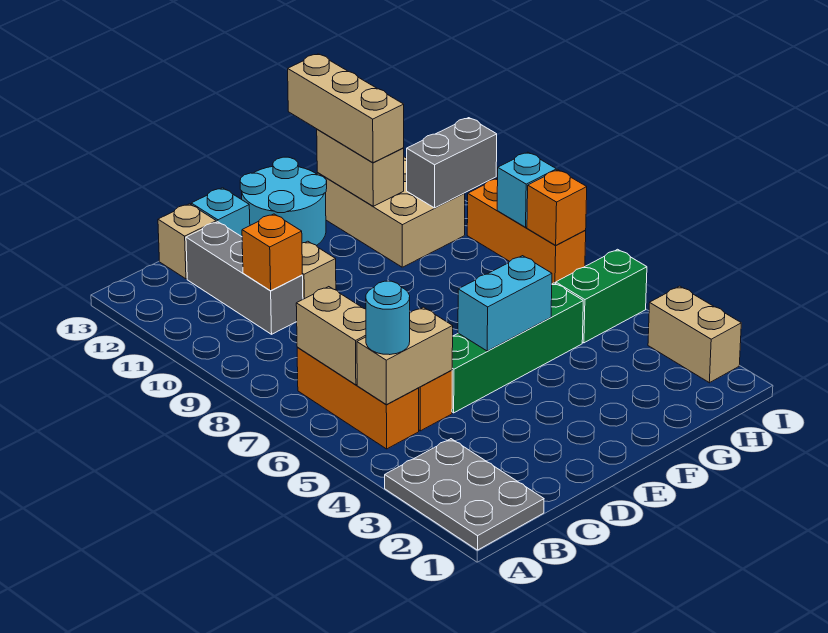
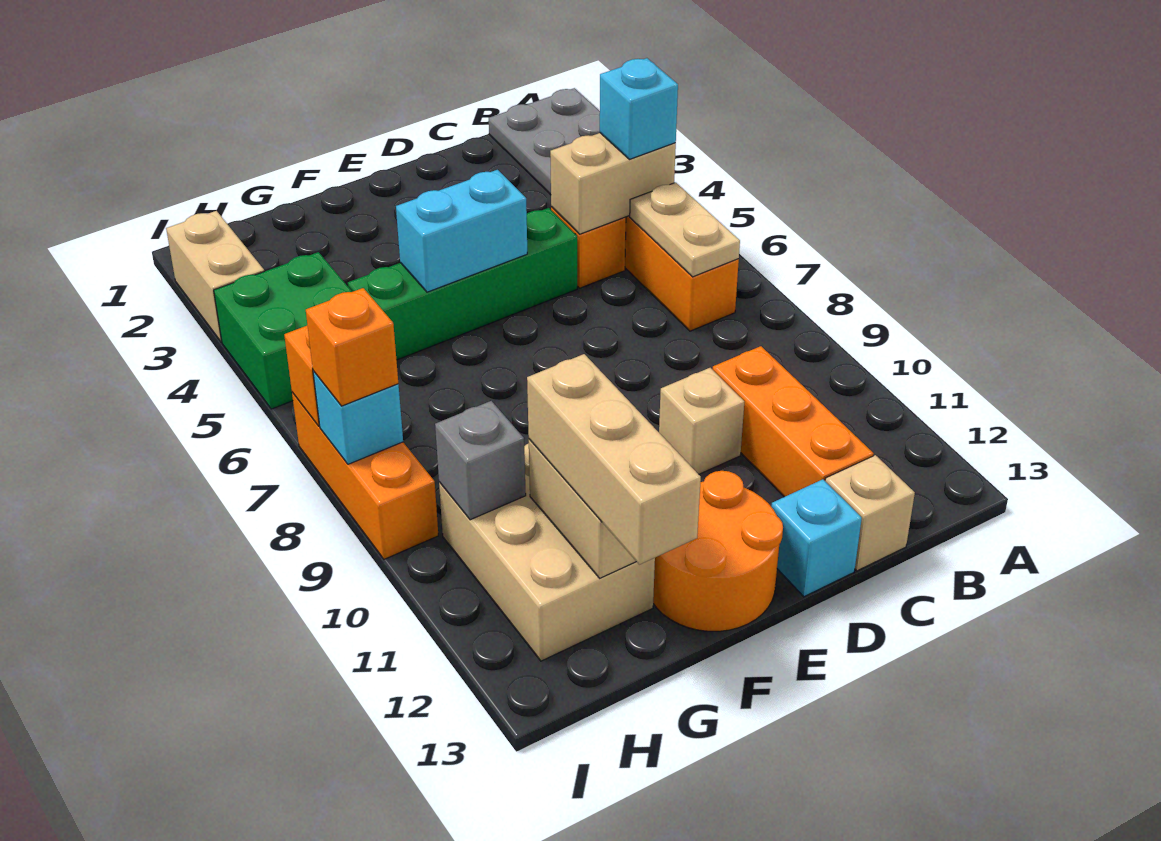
cyan round brick B5 level 3 -> cyan brick B5 level 3
tan brick B6:B7 level 2 -> tan plate B6:B7 level 2
grey brick C10:C12 level 1 -> orange brick C10:C12 level 1
orange brick C10 level 2 -> orange brick I8 level 3
cyan round brick E12:F13 level 1 -> orange round brick E12:F13 level 1
green brick H5:I5 level 1 -> green brick H4:I5 level 1
grey brick H10:I10 level 2 -> grey brick H10 level 2

